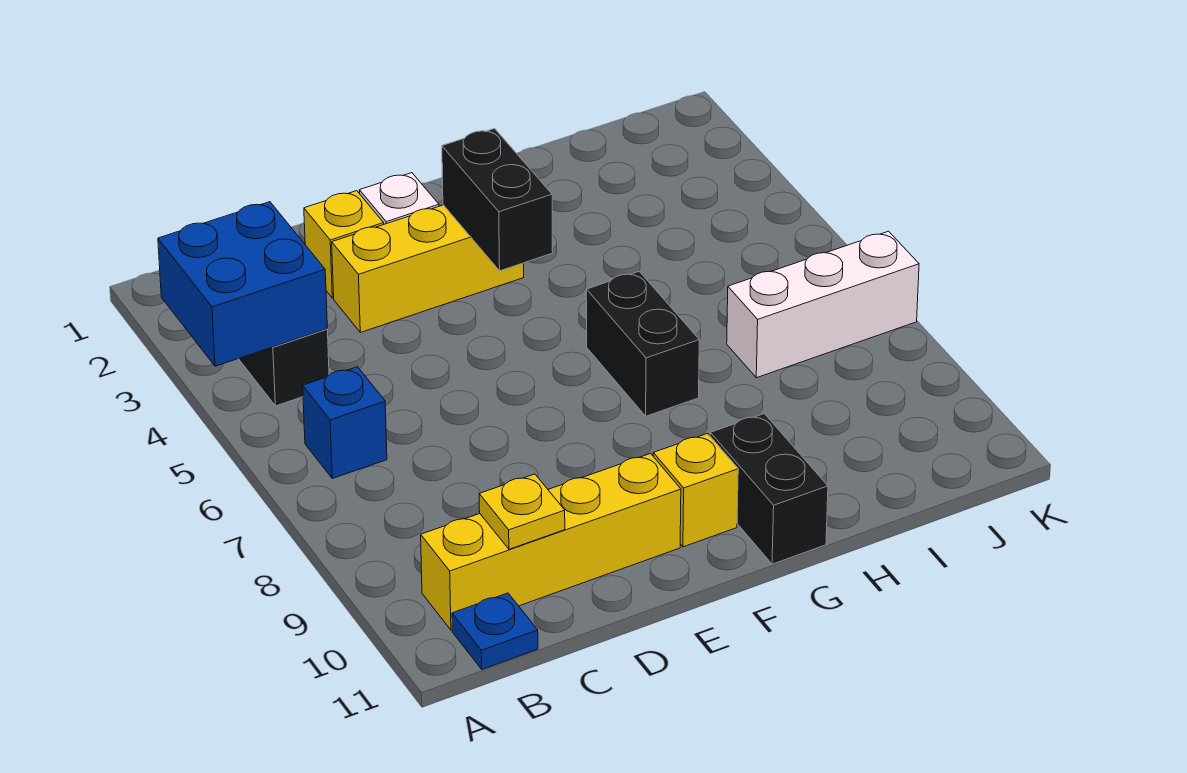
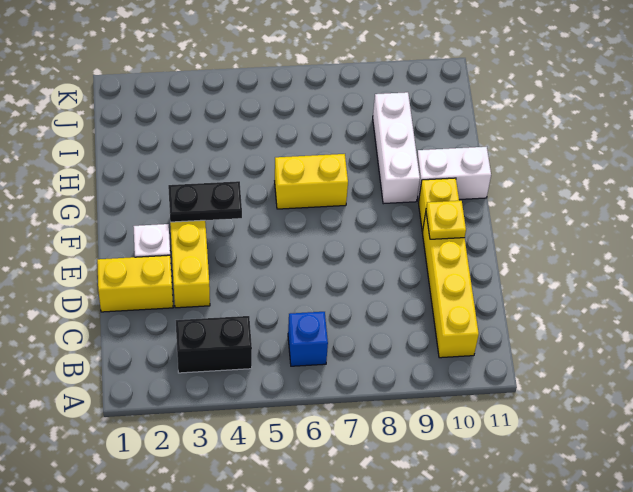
blue brick A3:B4 level 2 -> none
blue plate B11 level 1 -> none
yellow plate C10 level 2 -> yellow plate E10 level 2
yellow brick D2 level 1 -> yellow brick D1:D2 level 1
black brick F3:F4 level 2 -> black plate F3:F4 level 2
black brick G6:G7 level 1 -> yellow brick G6:G7 level 1
black brick G10:G11 level 1 -> white brick G10:G11 level 1
white brick I7:K7 level 1 -> white brick G9:I9 level 1

